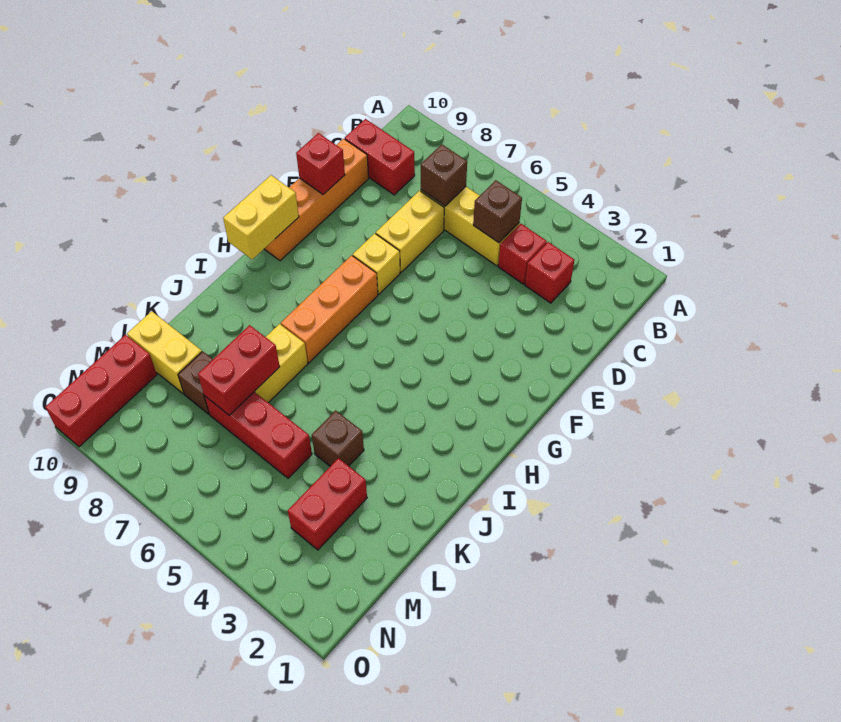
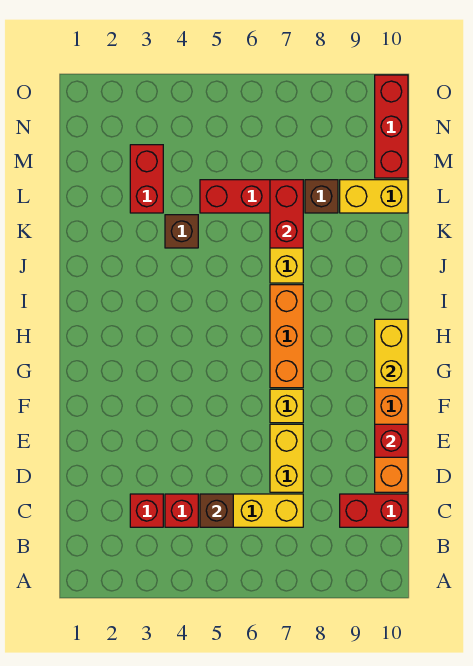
brown brick C7 level 2 -> none

